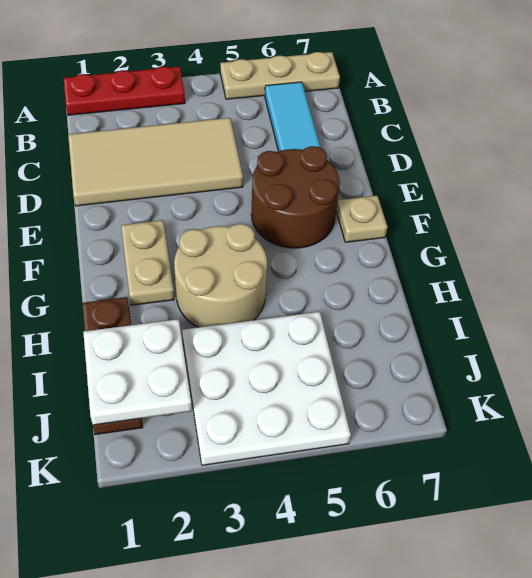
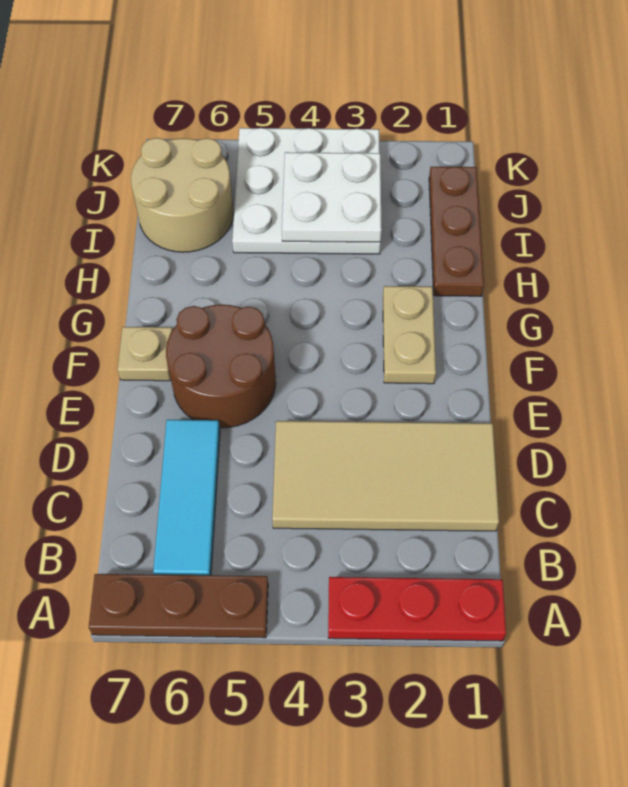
tan plate A5:A7 level 1 -> brown plate A5:A7 level 1
tan round brick G3:H4 level 1 -> tan round brick I6:J7 level 1
white plate I1:J2 level 2 -> white plate I3:J4 level 2

